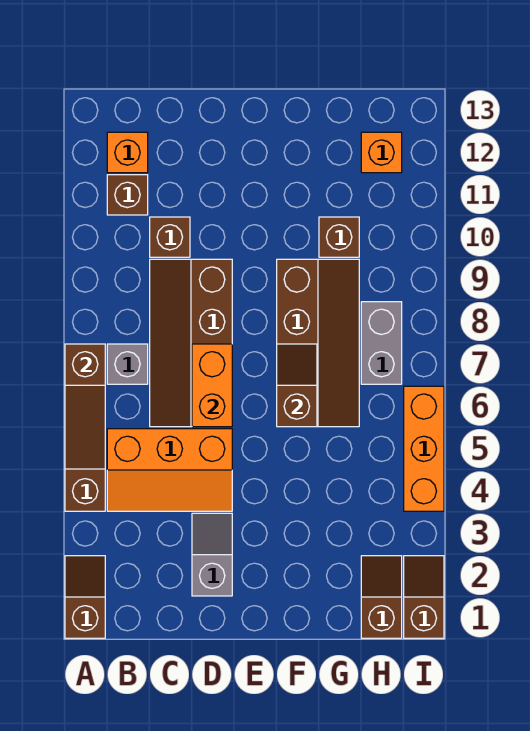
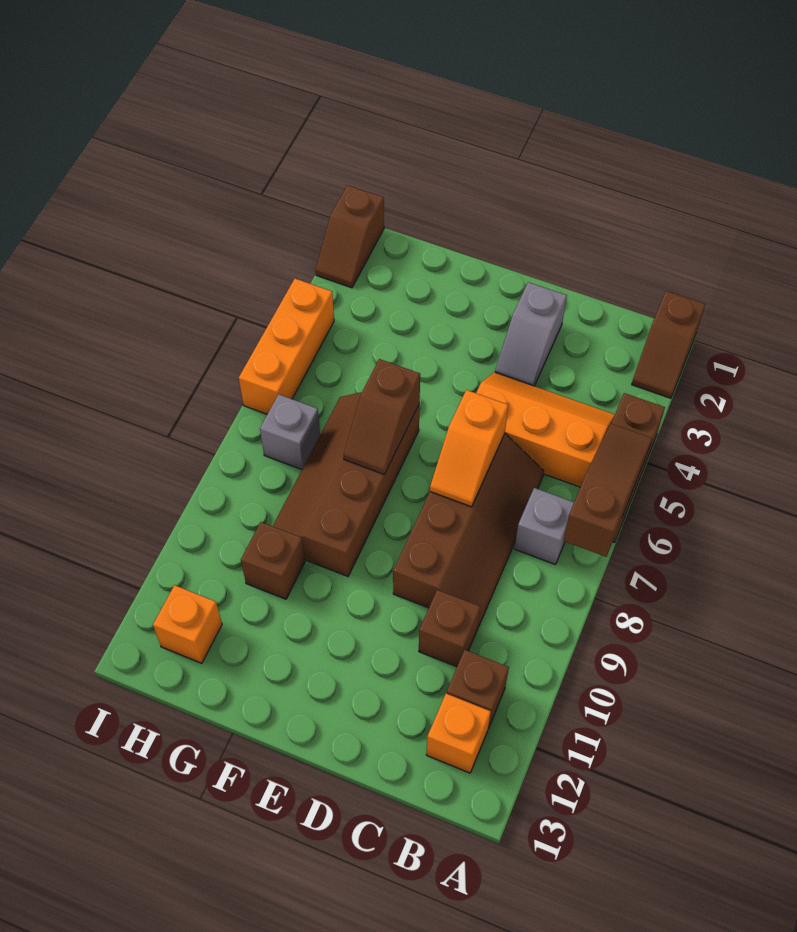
orange brick D6:D7 level 2 -> orange slope D6:D7 level 2 top 6
brown slope H1:H2 level 1 top 1 -> none
grey brick H7:H8 level 1 -> grey brick H7 level 1

